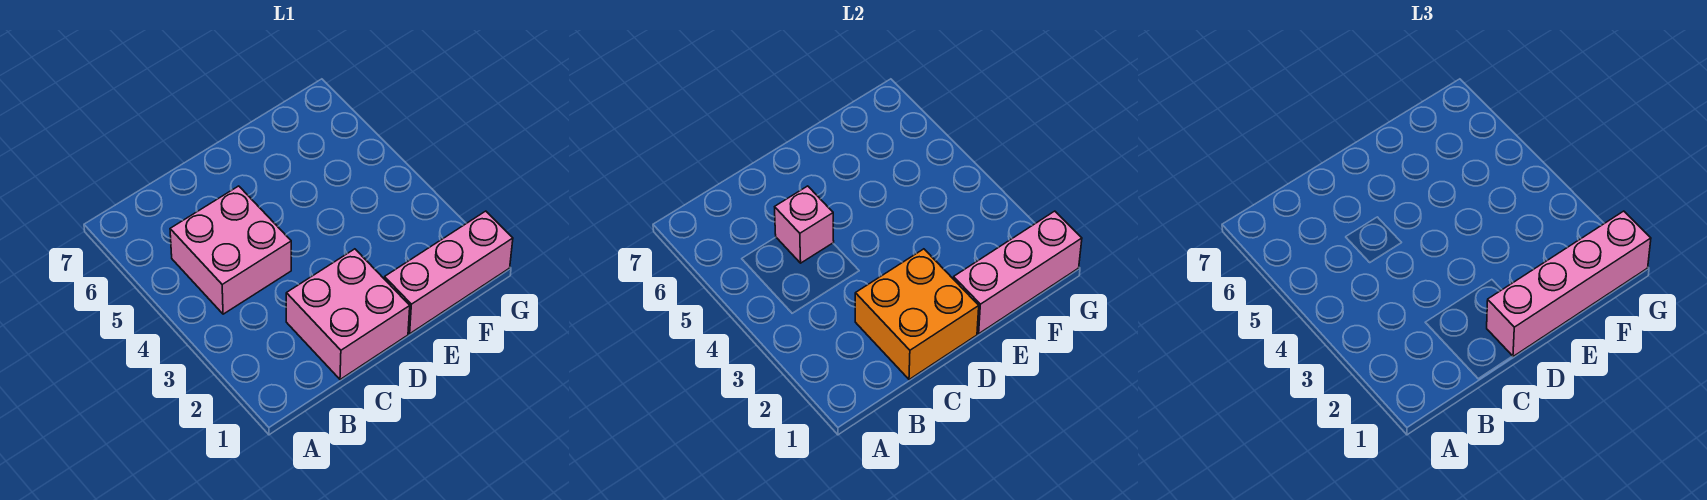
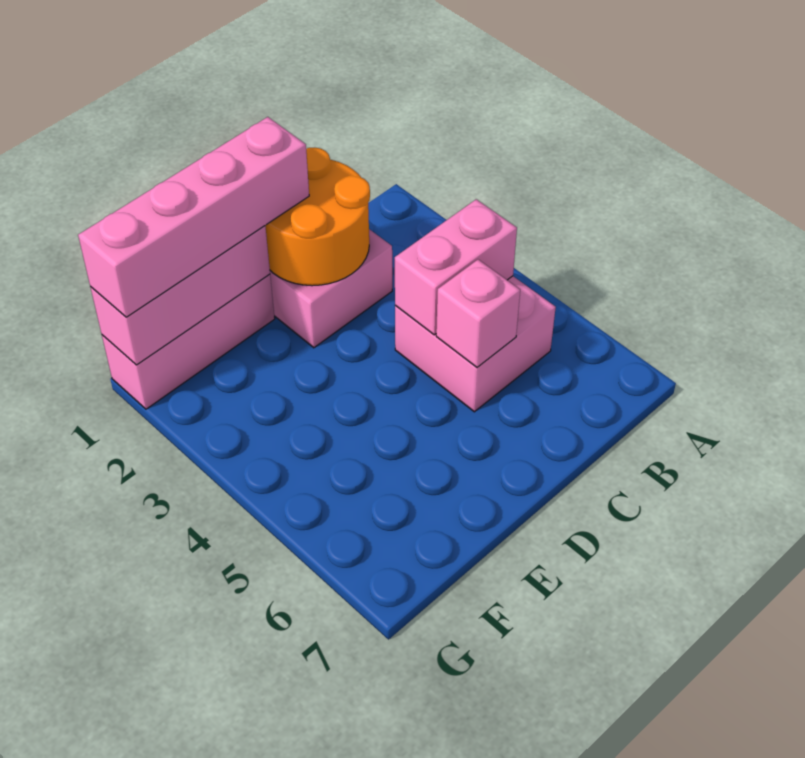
none -> pink brick B4:C4 level 2
orange brick C1:D2 level 2 -> orange round brick C1:D2 level 2

